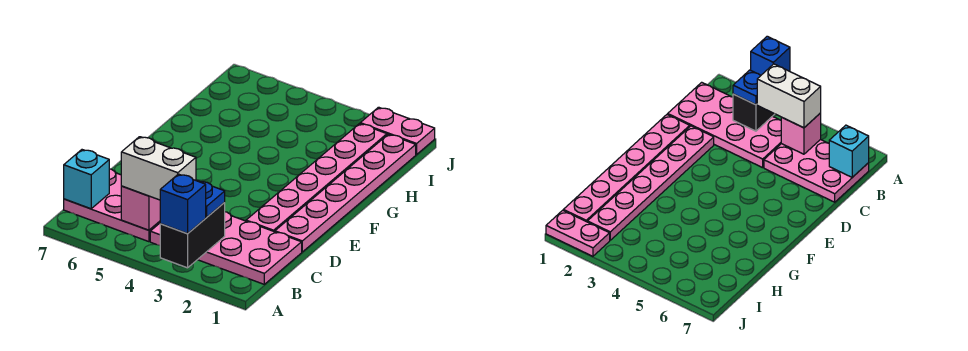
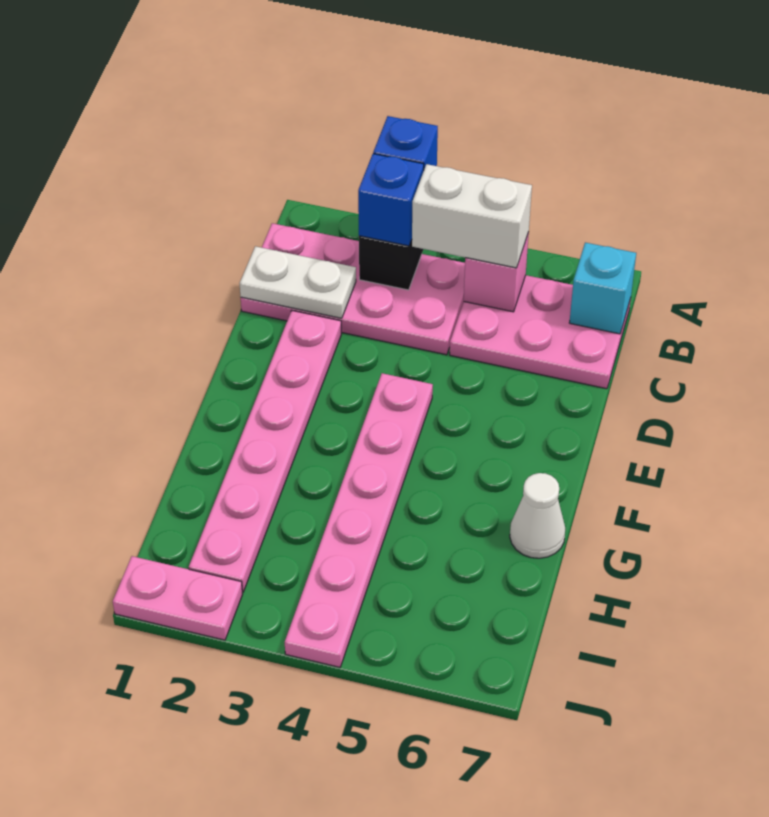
blue plate B3 level 3 -> blue brick B3 level 3
none -> white plate C1:C2 level 2
pink plate D1:I1 level 1 -> pink plate E4:J4 level 1
none -> white cone G7 level 1

